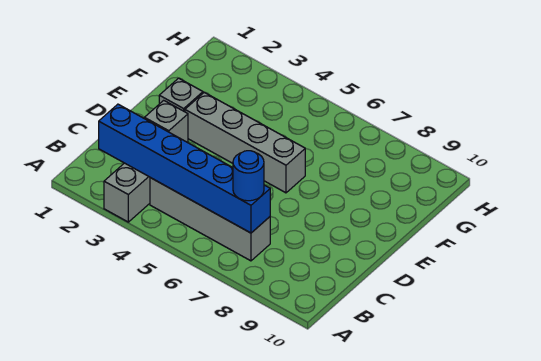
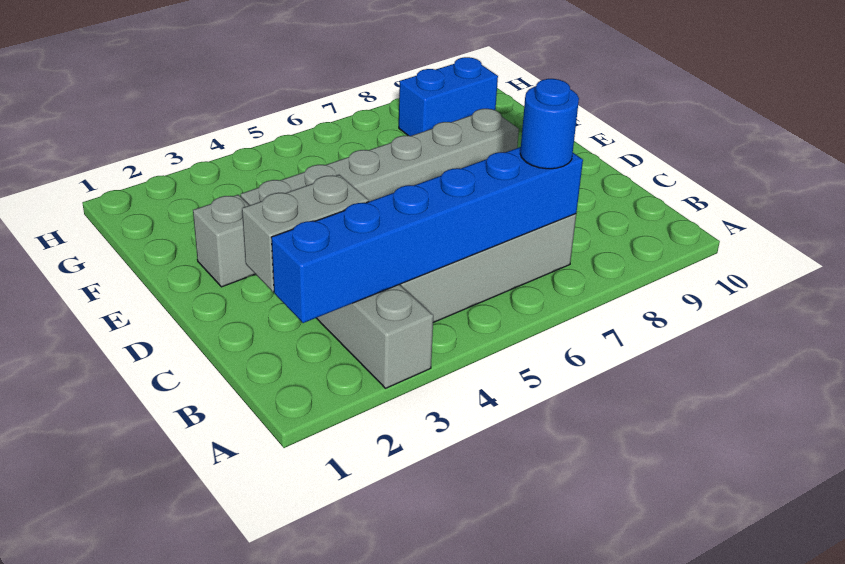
grey brick C3 level 2 -> grey brick C2:C3 level 2
grey brick E3:E6 level 1 -> grey brick E3:E8 level 1
none -> blue brick G8:G9 level 1

